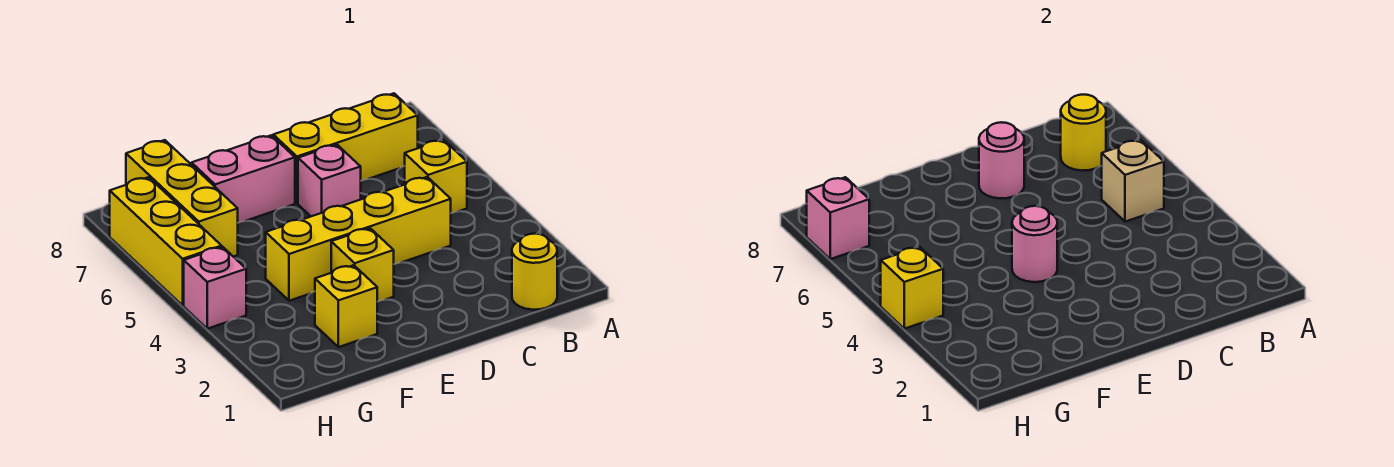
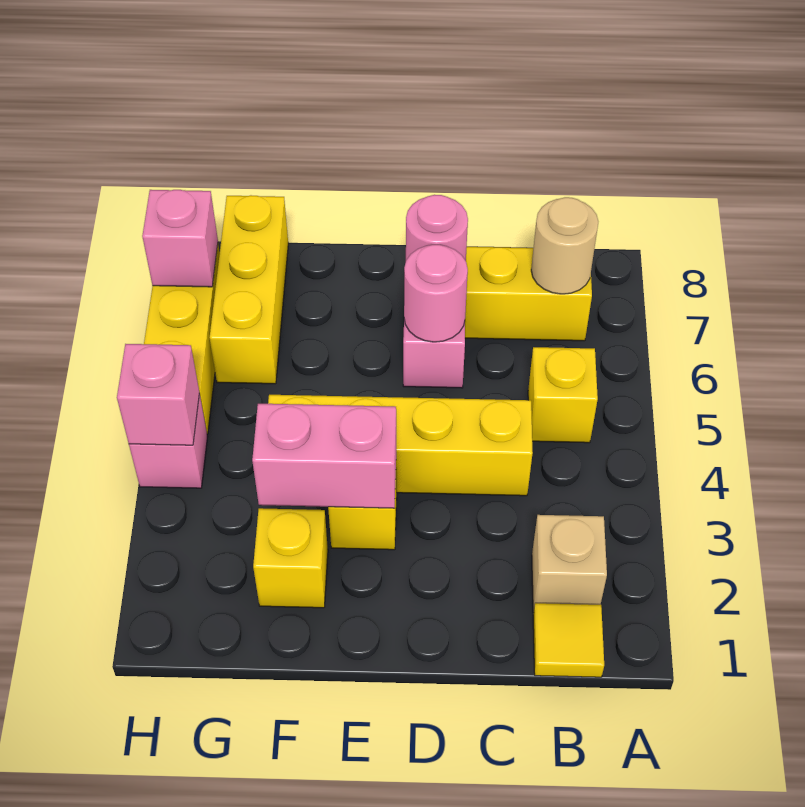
yellow round brick B1 level 1 -> yellow tile B1 level 1
tan brick B5 level 2 -> tan brick B2 level 1
yellow round brick B7 level 2 -> tan round brick B7 level 2
pink round brick E4 level 2 -> pink round brick D6 level 2
pink brick E7:F7 level 1 -> pink brick E3:F3 level 2
yellow brick H4 level 2 -> pink brick H4 level 2

